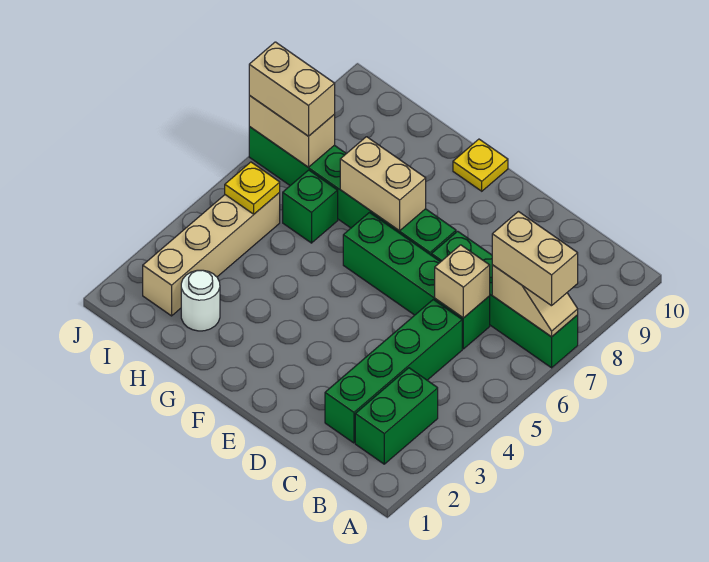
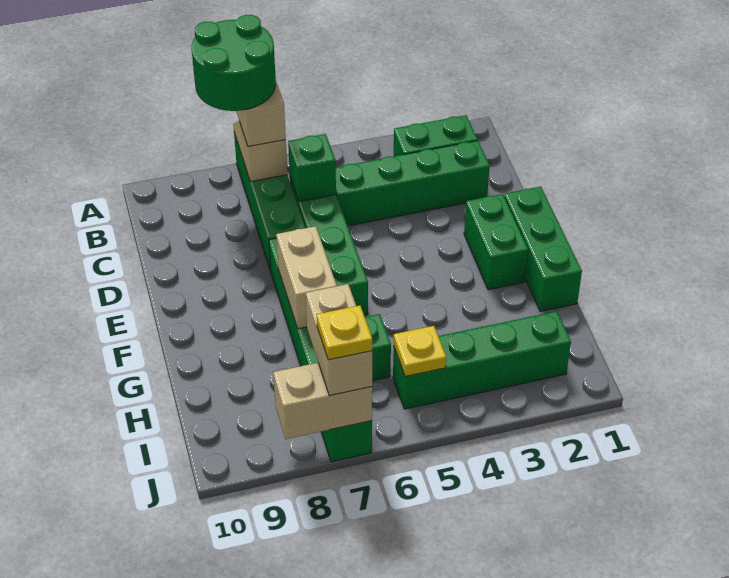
none -> green round brick A7:B8 level 4
tan brick C6 level 2 -> green brick C6 level 2
none -> green brick E1:G1 level 1
none -> green brick E2:F2 level 1
yellow plate F10 level 1 -> yellow plate J7 level 4
white round brick H2 level 1 -> none
tan brick I2:I5 level 1 -> green brick I2:I5 level 1
tan brick I7:J7 level 2 -> tan brick J7:J8 level 2

